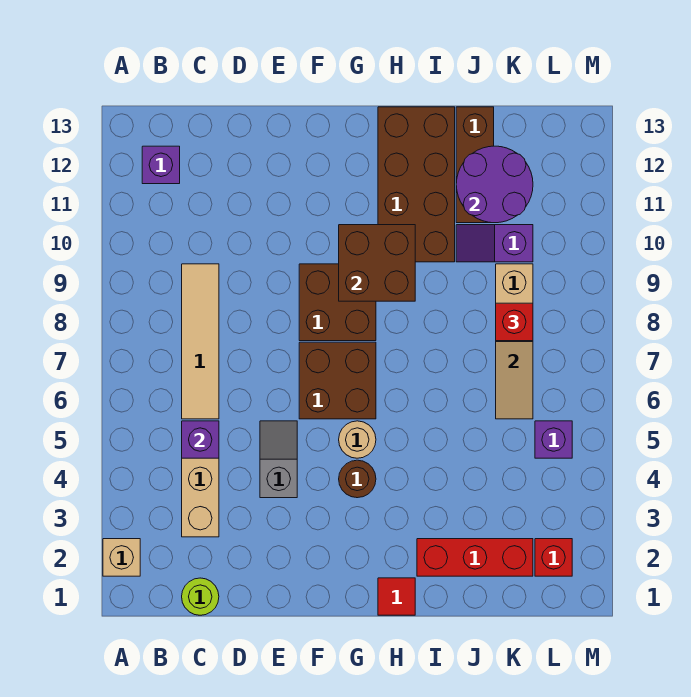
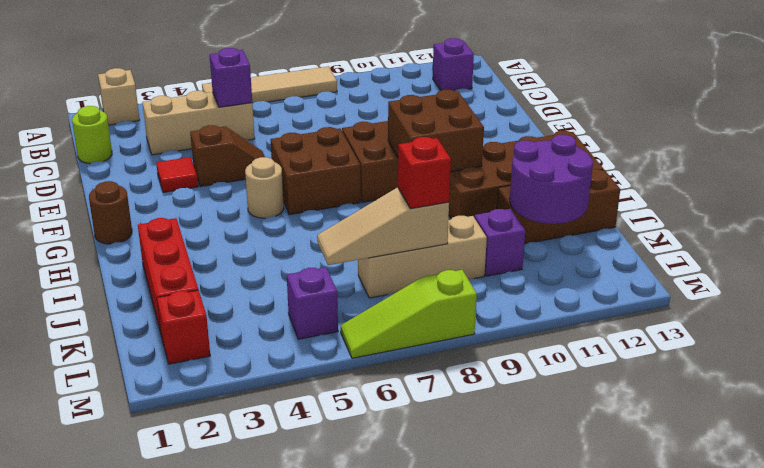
tan tile C6:C9 level 1 -> tan tile A5:A8 level 1
grey slope E4:E5 level 1 top 4 -> brown slope E4:E5 level 1 top 4
brown round brick G4 level 1 -> brown round brick G1 level 1
red tile H1 level 1 -> red tile E3 level 1
none -> lime slope M6:M8 level 1 top 8

